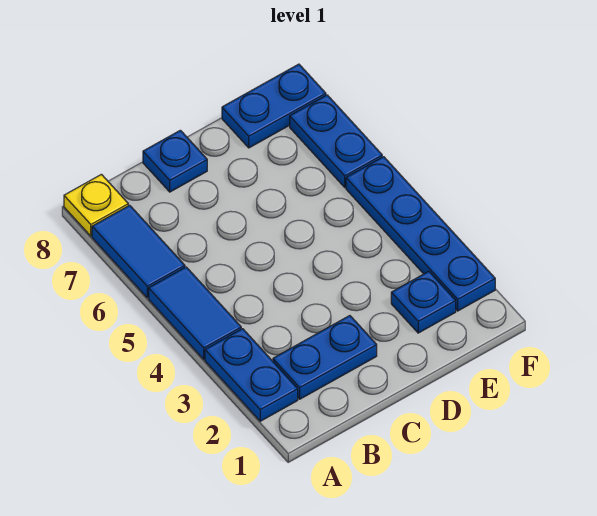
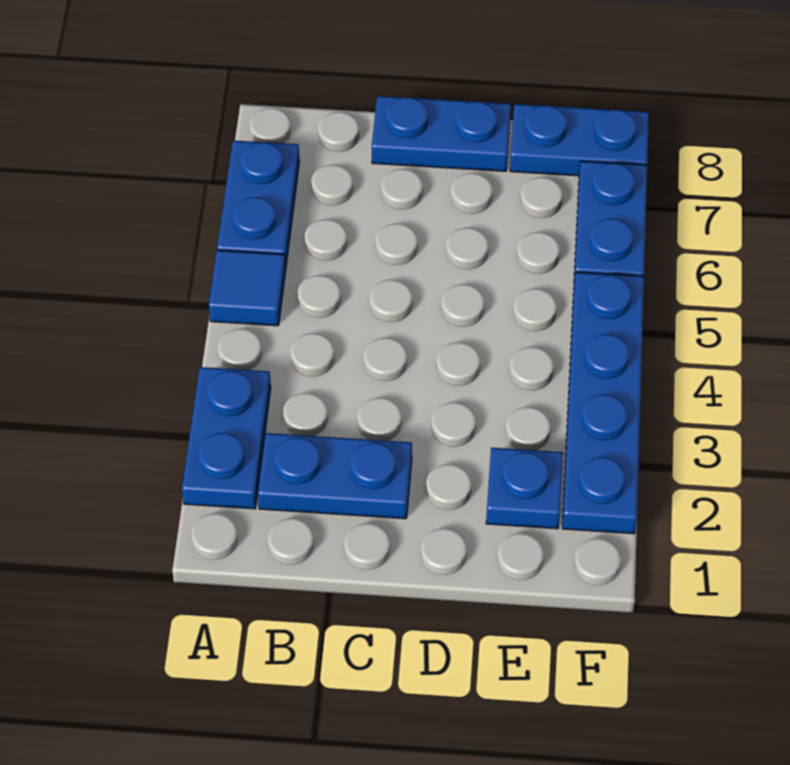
blue tile A4:A5 level 1 -> blue tile A5 level 1
blue tile A6:A7 level 1 -> blue plate A6:A7 level 1
yellow plate A8 level 1 -> none
blue plate C8 level 1 -> blue plate C8:D8 level 1

